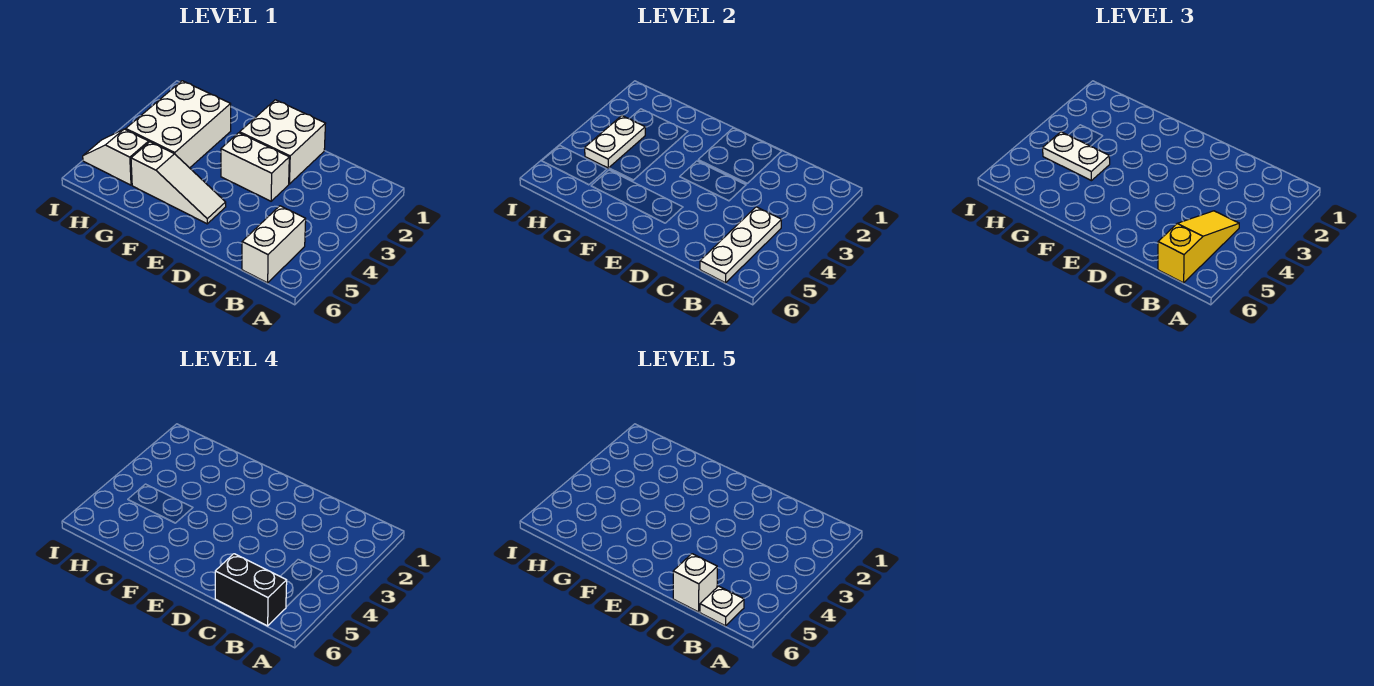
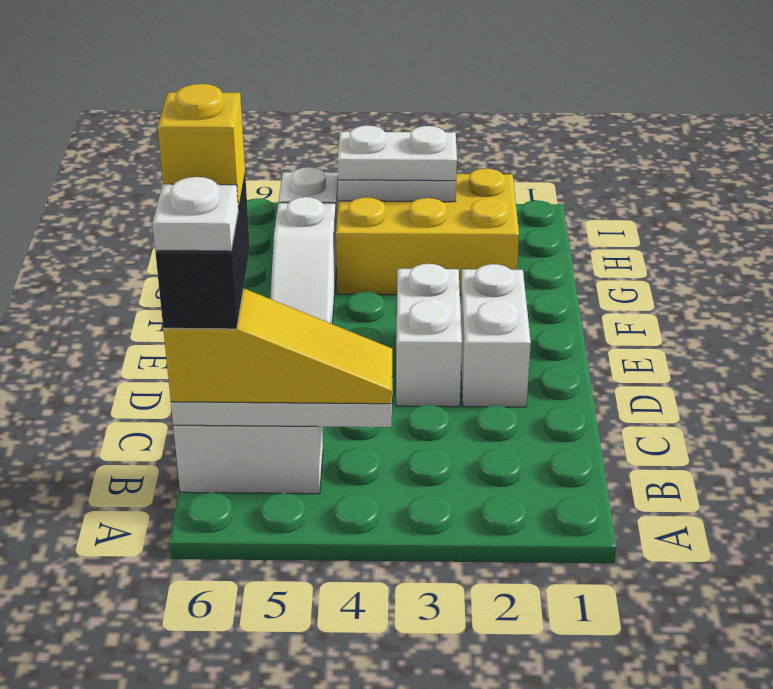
white brick C6 level 5 -> yellow brick C6 level 5
white brick D1:E2 level 1 -> white brick D2:E2 level 1
white brick G2:H4 level 1 -> yellow brick G2:H4 level 1
white plate G4:H4 level 3 -> white plate H3:H4 level 3

